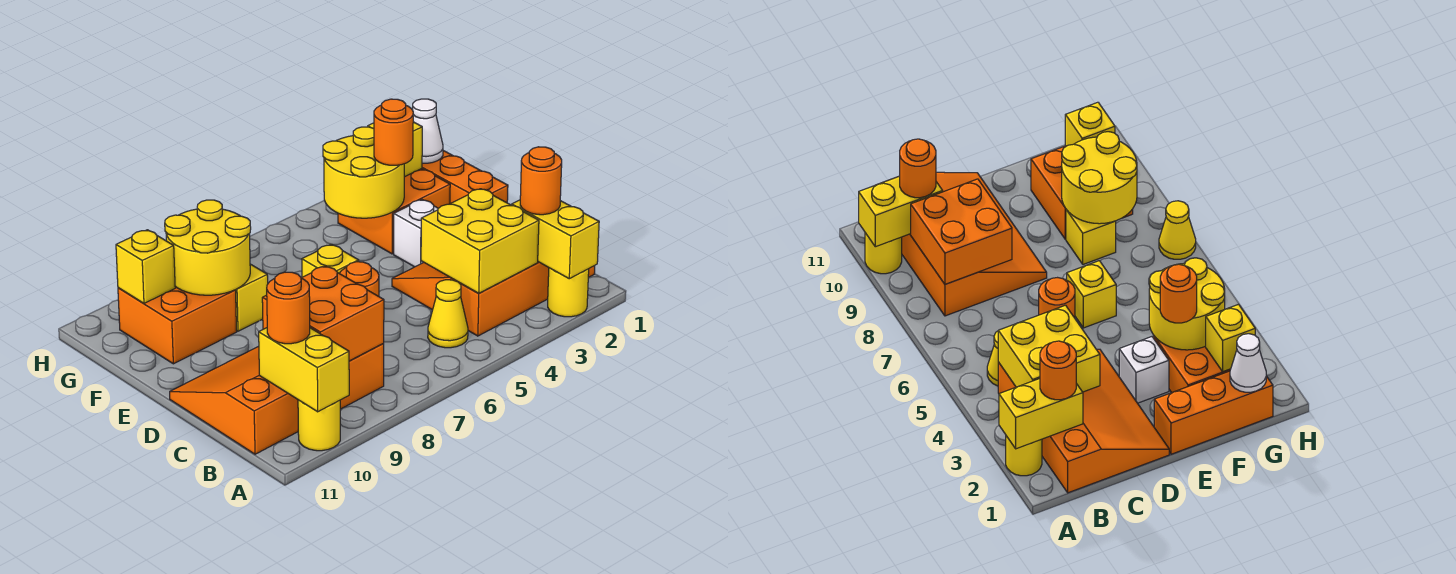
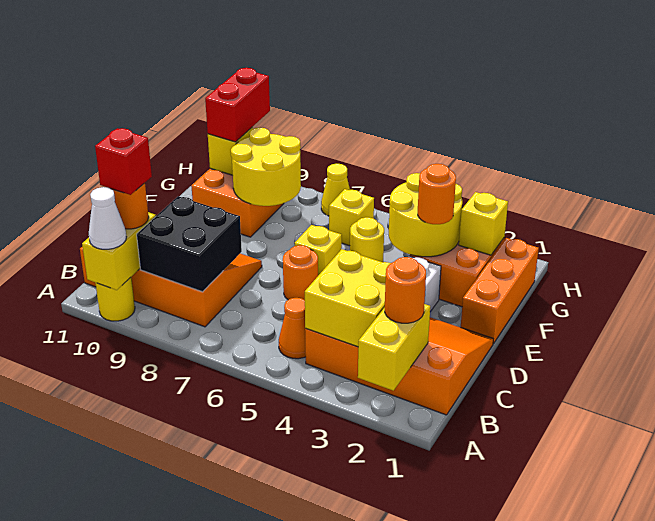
yellow round brick A2 level 1 -> yellow round brick F5 level 1
yellow cone B5 level 1 -> orange cone B5 level 1
orange brick B8:C9 level 2 -> black brick B8:C9 level 2
none -> red brick B10 level 4
yellow brick F8 level 1 -> yellow brick G6 level 1
white cone G1 level 2 -> white cone A10 level 3
none -> red brick G10:H10 level 3

